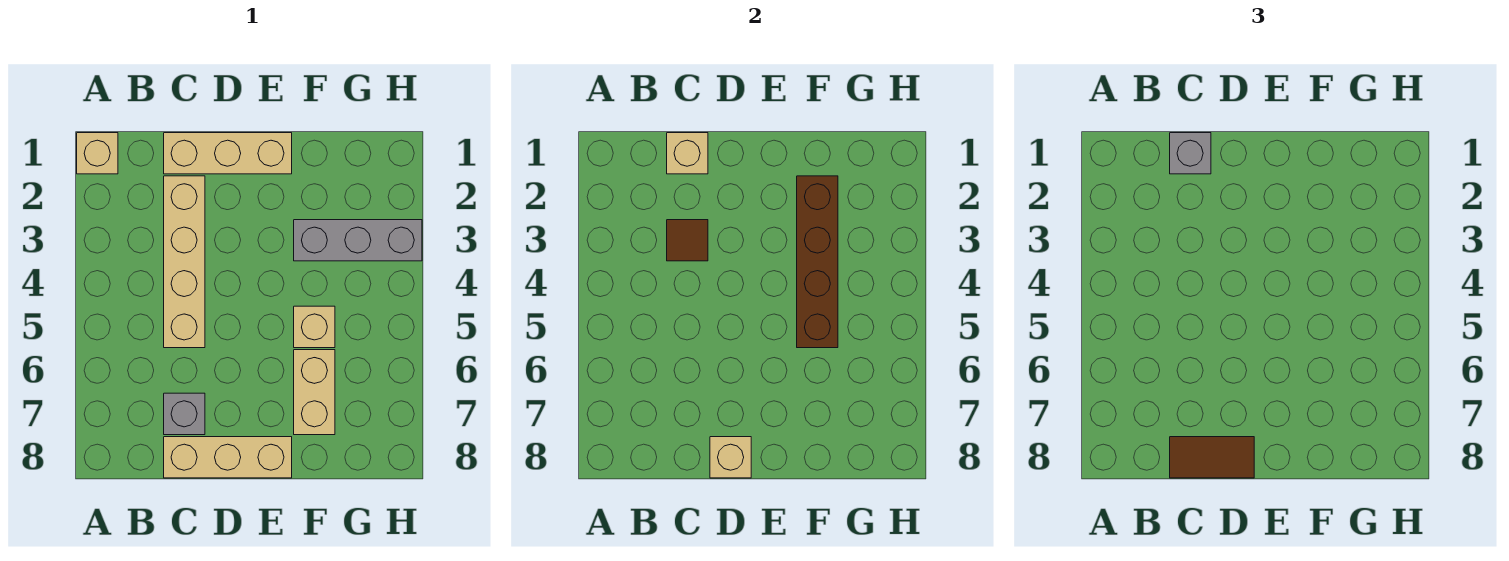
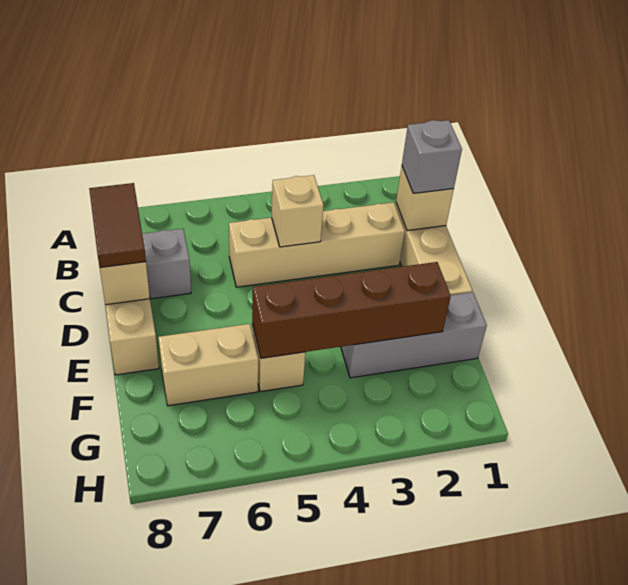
tan brick A1 level 1 -> tan brick C4 level 2
brown tile C3 level 2 -> none
grey brick F3:H3 level 1 -> grey brick F1:F3 level 1

